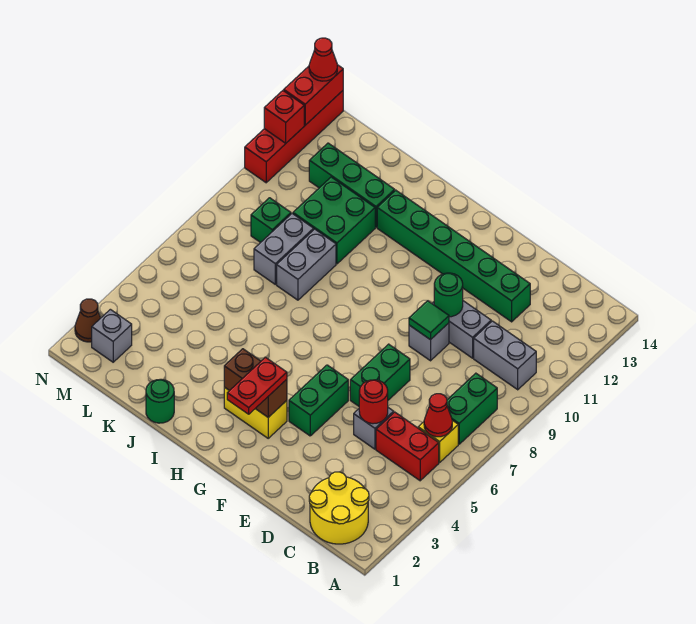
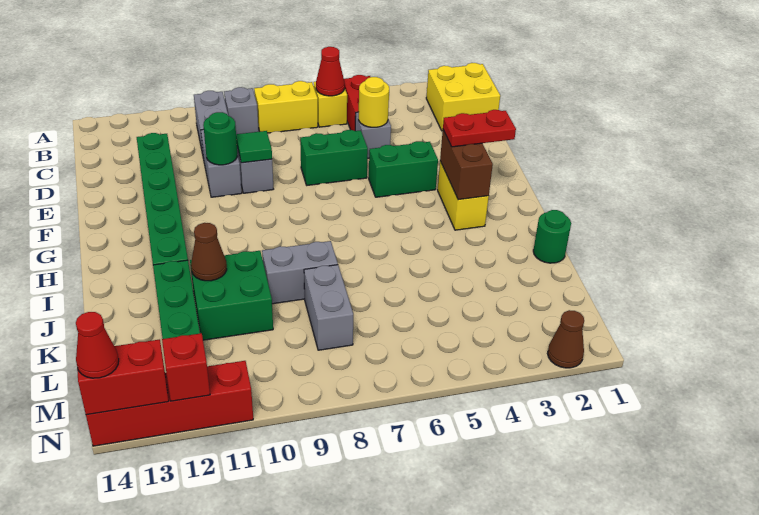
yellow round brick B1:C2 level 1 -> yellow brick B1:C2 level 1
green brick B7:B8 level 1 -> yellow brick B7:B8 level 1
red round brick D5 level 2 -> yellow round brick D5 level 2
none -> brown cone J11 level 2
grey brick K8:K9 level 1 -> grey brick K8:L8 level 1
green brick L9 level 1 -> none
grey brick M2 level 1 -> grey brick B9 level 1

